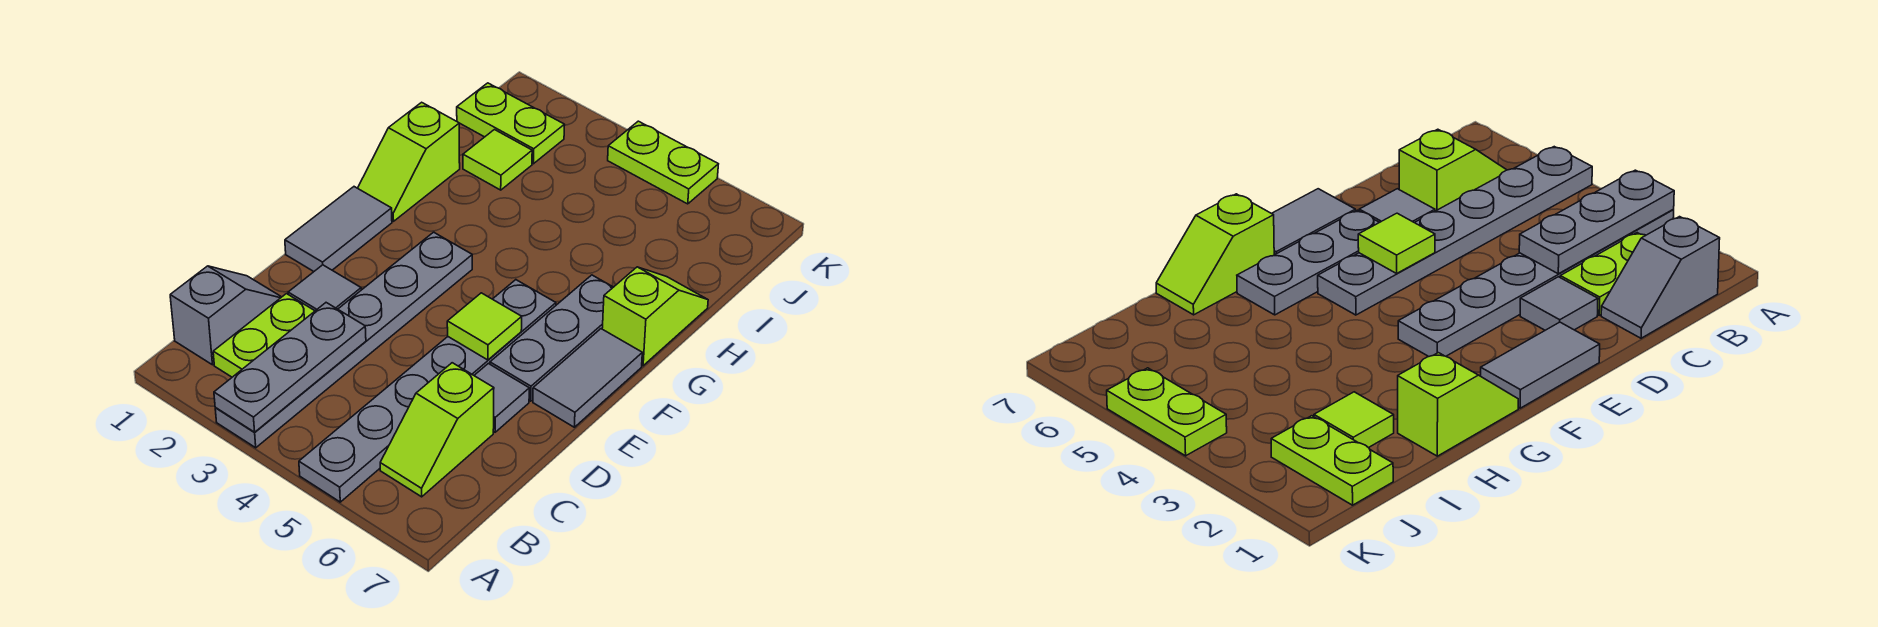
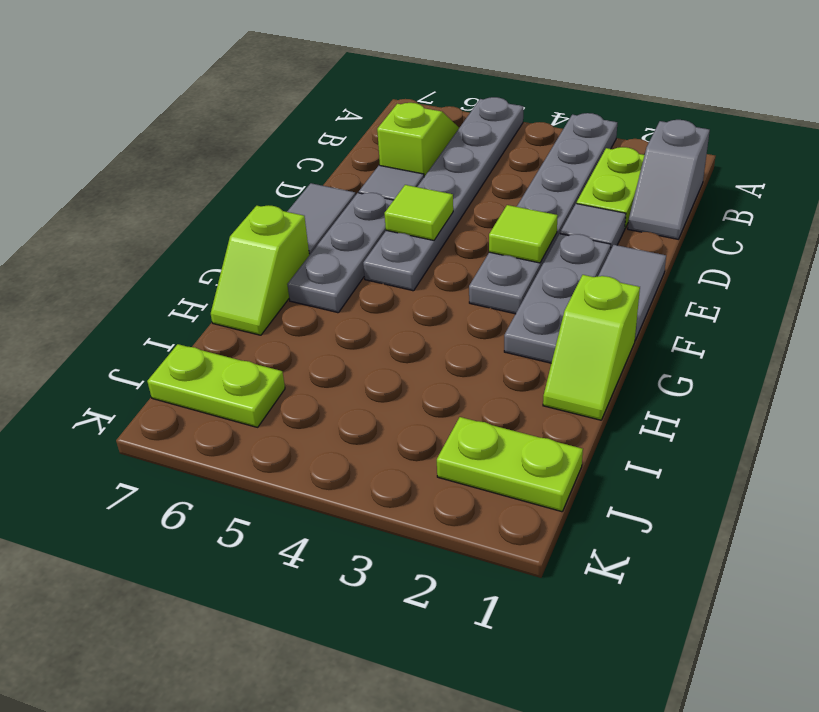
grey plate A3:C3 level 2 -> grey plate E2:G2 level 1
lime slope G1:H1 level 1 top H -> lime slope G1:H1 level 1 top G
lime tile I2 level 1 -> lime tile E3 level 2
lime plate K4:K5 level 1 -> lime plate J6:J7 level 1

